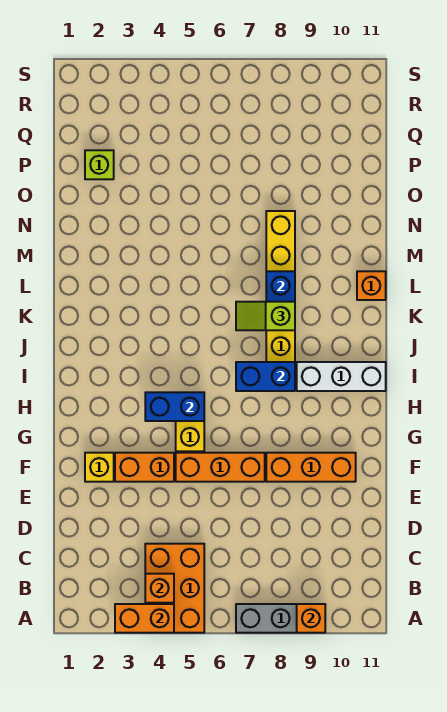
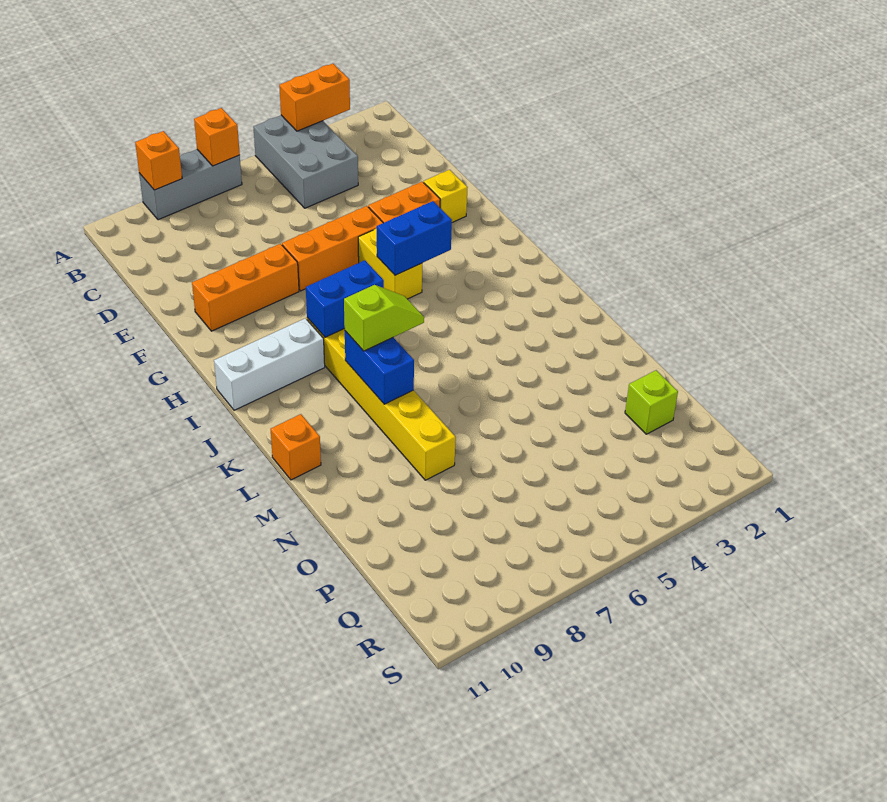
orange brick A4:C5 level 1 -> grey brick A4:C5 level 1
orange brick B4 level 2 -> orange brick A7 level 2

